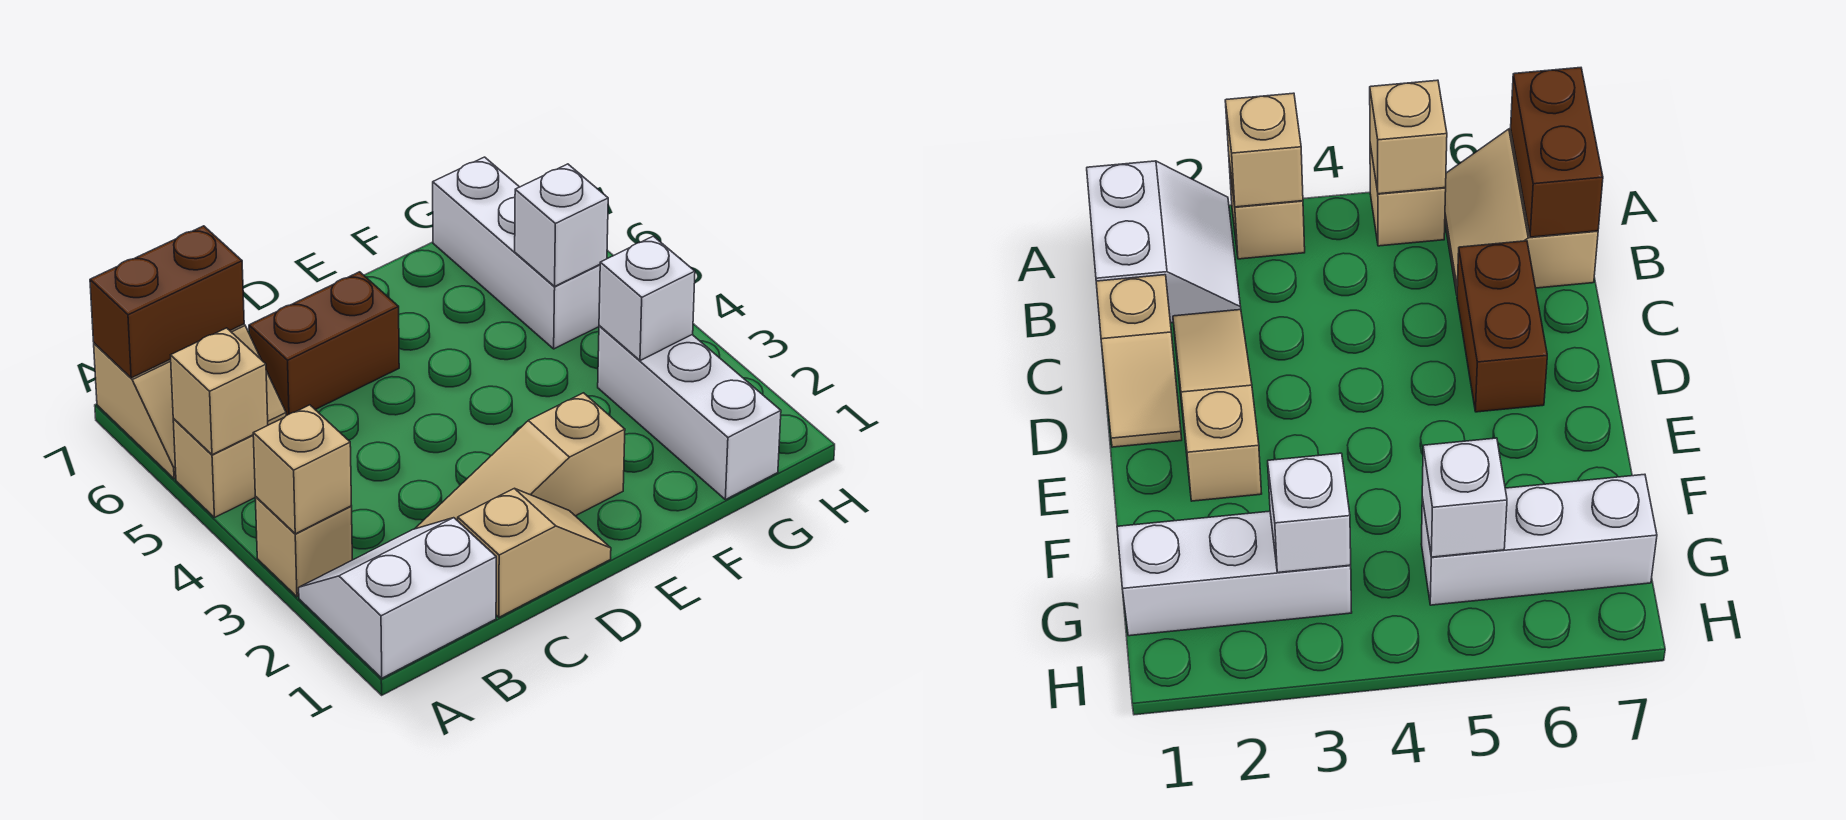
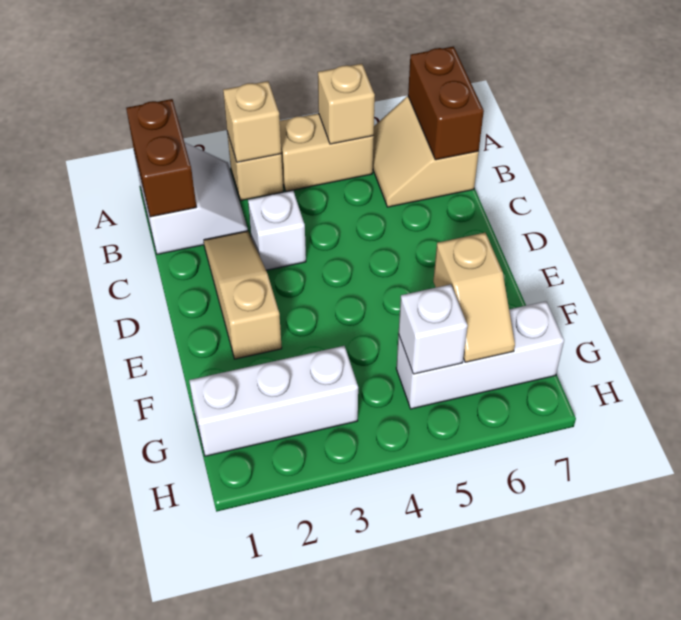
tan brick A5 level 1 -> tan brick A4:A5 level 1
tan slope C1:D1 level 1 top C -> tan slope F6:G6 level 2 top F
brown brick C6:D6 level 1 -> brown brick A1:B1 level 2
white brick G3 level 2 -> white brick C3 level 1

